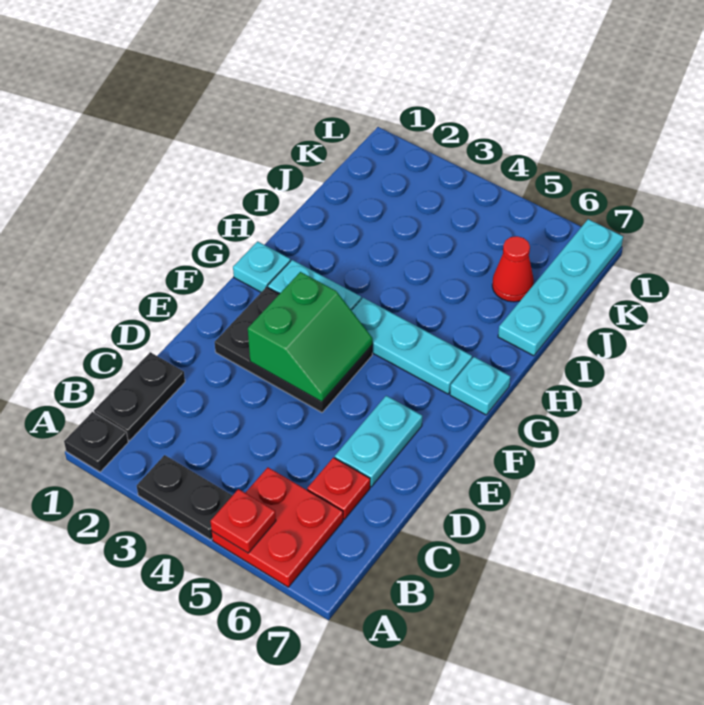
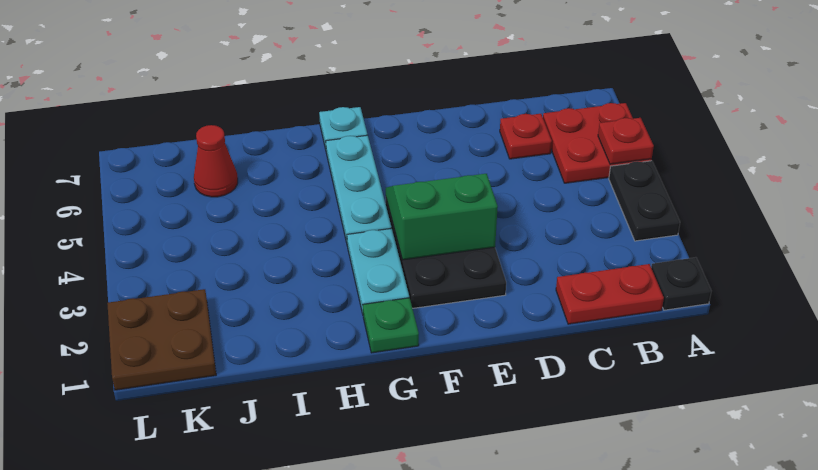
black plate B1:C1 level 1 -> red plate B1:C1 level 1
cyan plate D6:E6 level 1 -> none
cyan plate G1 level 1 -> green plate G1 level 1
cyan plate I7:L7 level 1 -> none
none -> brown plate K1:L2 level 1

